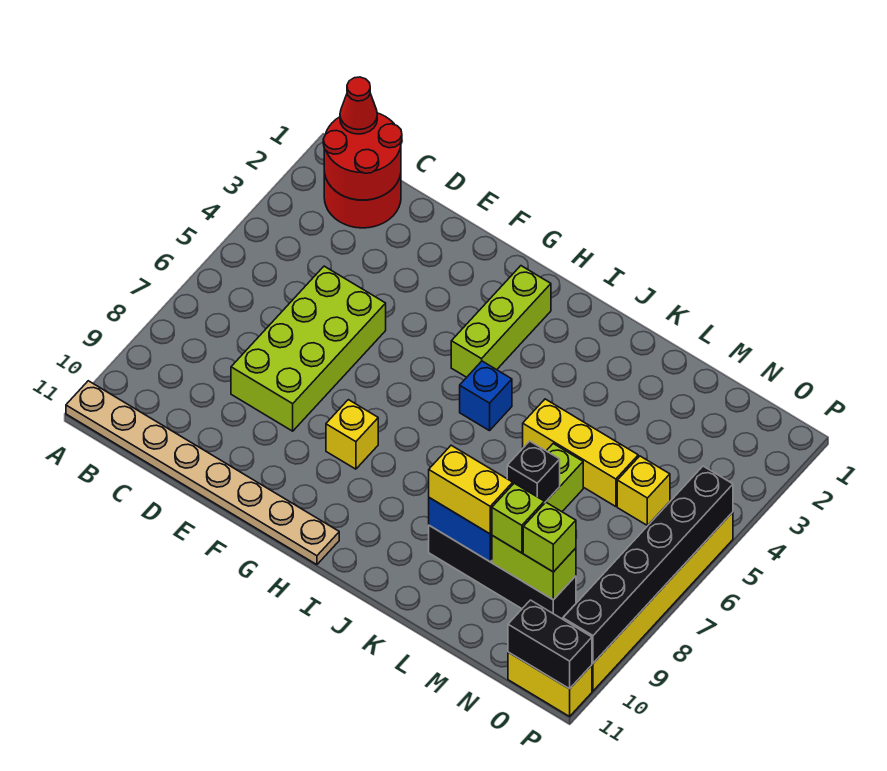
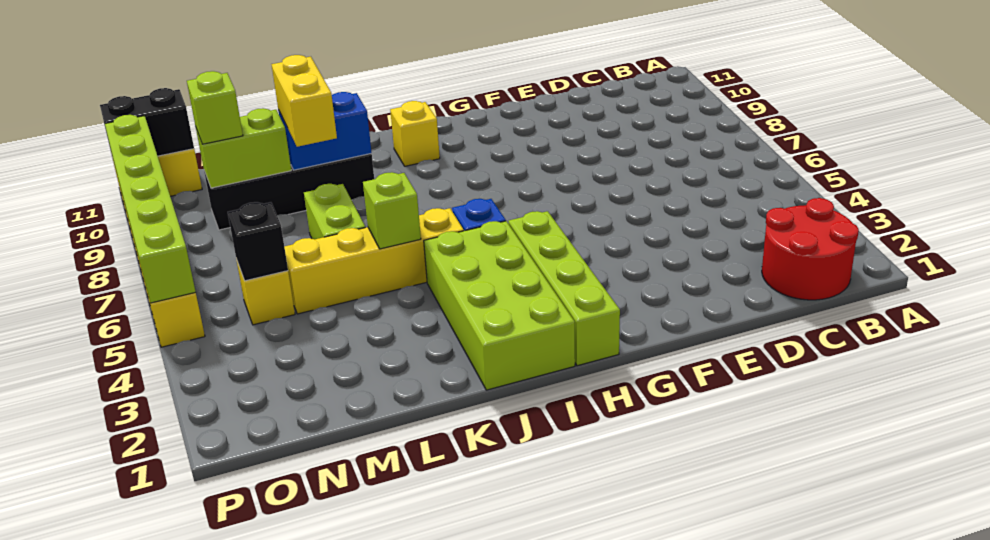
tan plate A11:H11 level 1 -> none
red round brick B1:C2 level 2 -> none
red cone B1 level 3 -> none
lime brick D5:E8 level 1 -> lime brick I1:J4 level 1
yellow brick G8 level 1 -> yellow brick I10 level 1
lime brick H2:H4 level 1 -> lime brick H1:H4 level 1
yellow brick K5:M5 level 1 -> yellow brick J5:M5 level 1
yellow brick K9:L9 level 3 -> yellow brick L8:L9 level 3
black brick L7 level 2 -> black brick N5 level 2
lime brick M9 level 3 -> lime brick K5 level 2
black brick P5:P10 level 2 -> lime brick P5:P10 level 2

